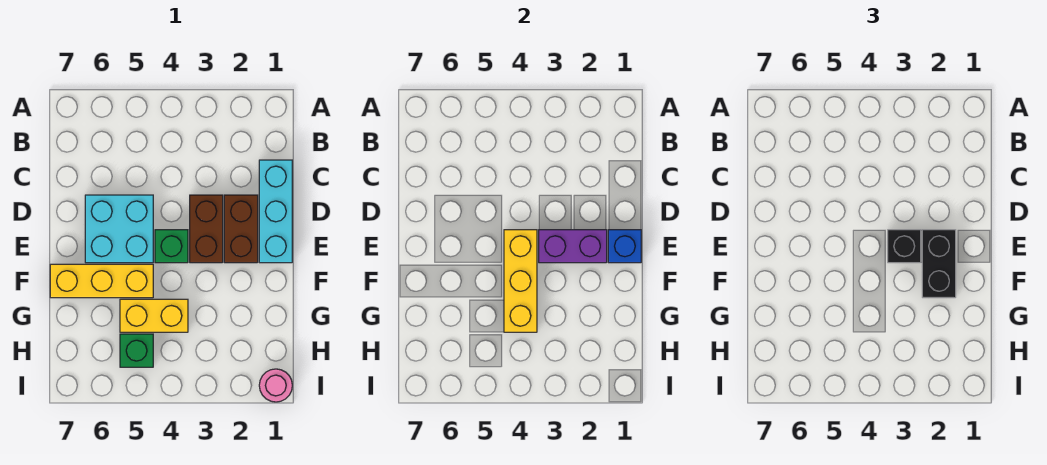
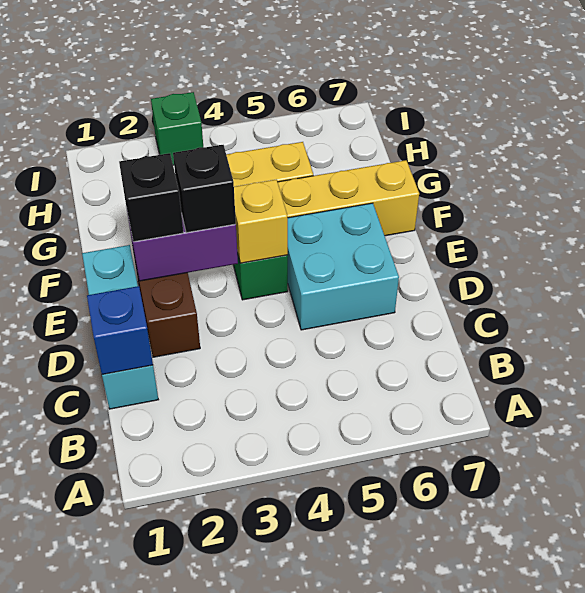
brown brick D3:E3 level 1 -> none
blue brick E1 level 2 -> blue brick C1 level 2
black brick E2:F2 level 3 -> black brick E2 level 3
yellow brick E4:G4 level 2 -> yellow brick E4 level 2
green brick H5 level 1 -> green brick I3 level 1
pink round brick I1 level 1 -> none

